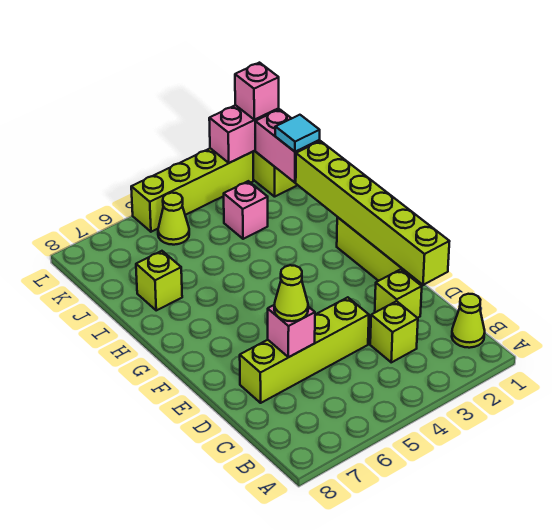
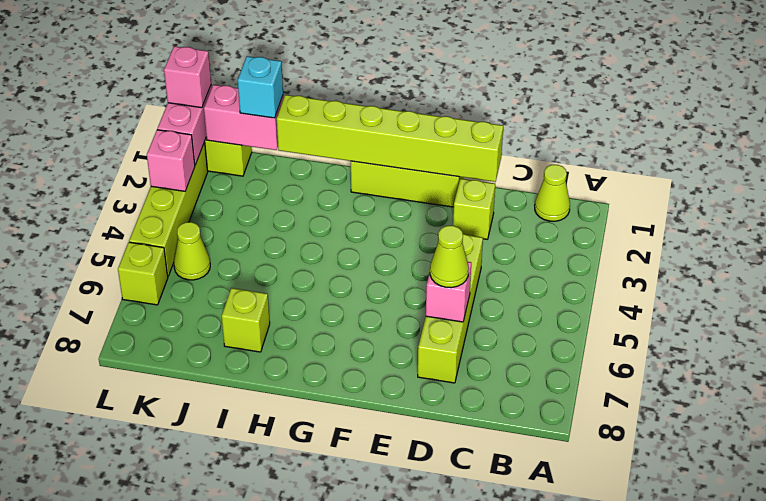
lime brick C3 level 1 -> lime brick L6 level 1
cyan tile J1 level 3 -> cyan brick J1 level 3
pink brick J3 level 1 -> pink brick L3 level 2

